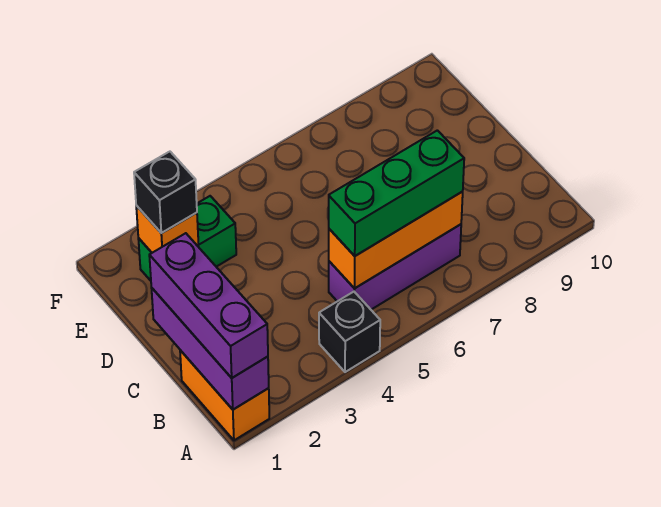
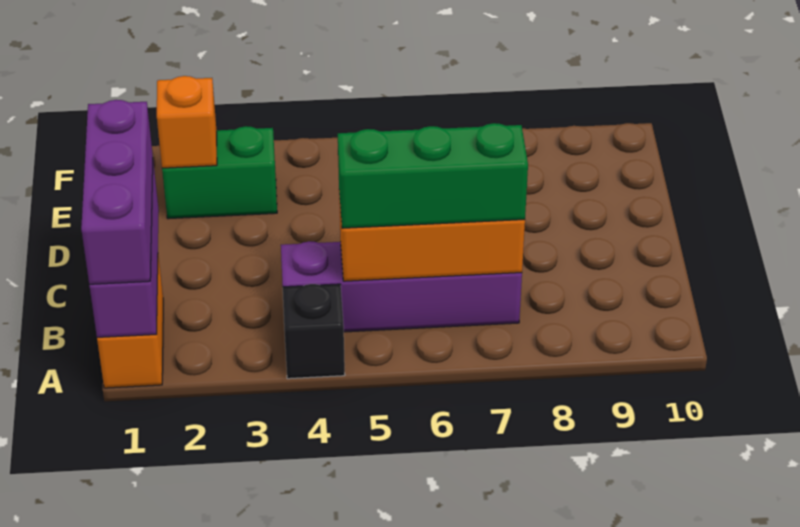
purple brick B5:B7 level 1 -> purple brick B4:B7 level 1
black brick E2 level 3 -> none

